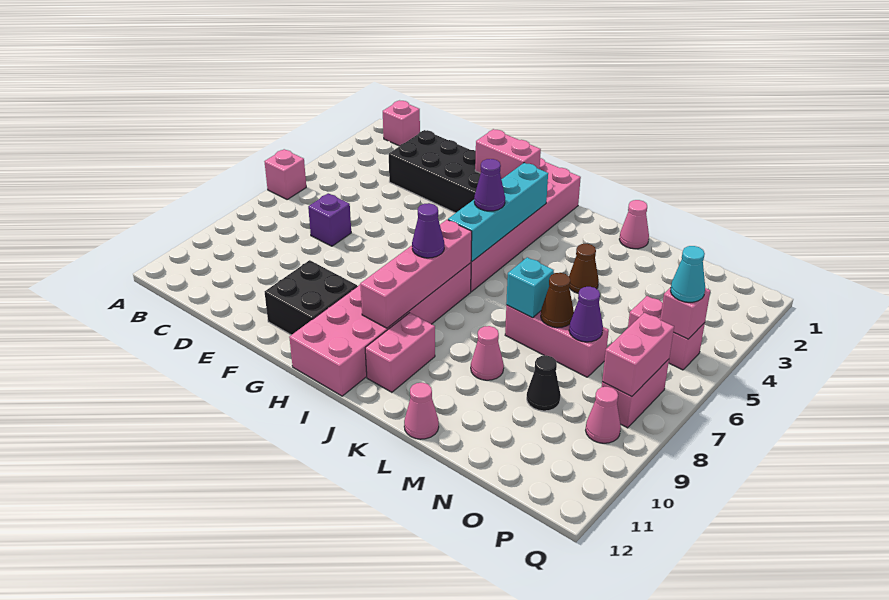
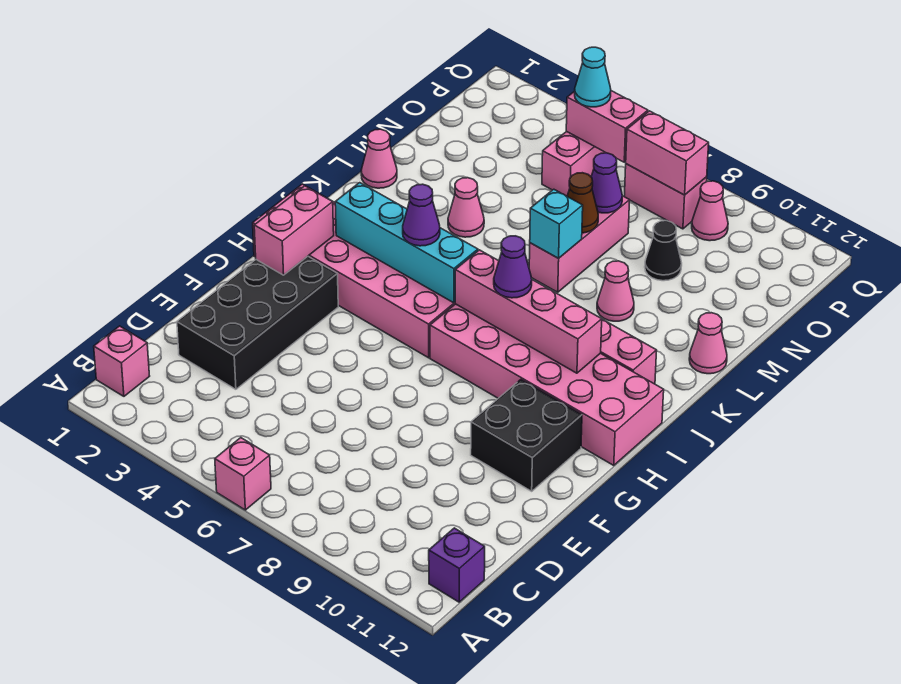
purple brick D7 level 1 -> purple brick B12 level 1
brown cone L4 level 1 -> pink cone L4 level 1
pink brick P5 level 2 -> pink brick P5:P6 level 2

